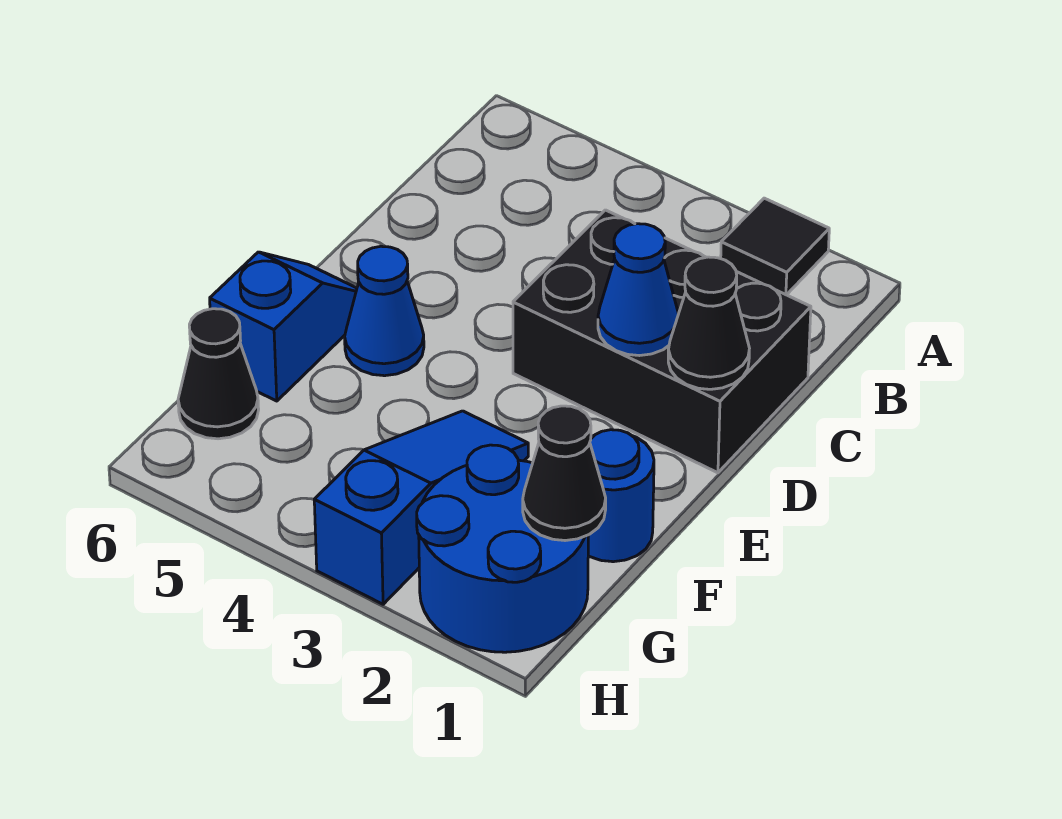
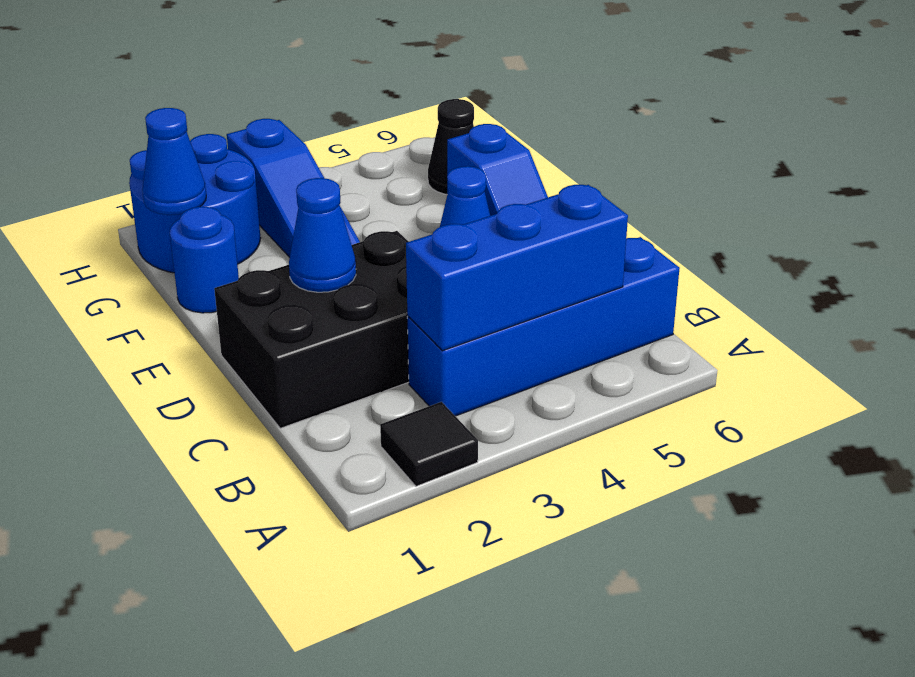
none -> blue brick B3:B6 level 1
none -> blue brick B3:B5 level 2
black cone D1 level 2 -> none
black cone G1 level 2 -> blue cone G1 level 2

